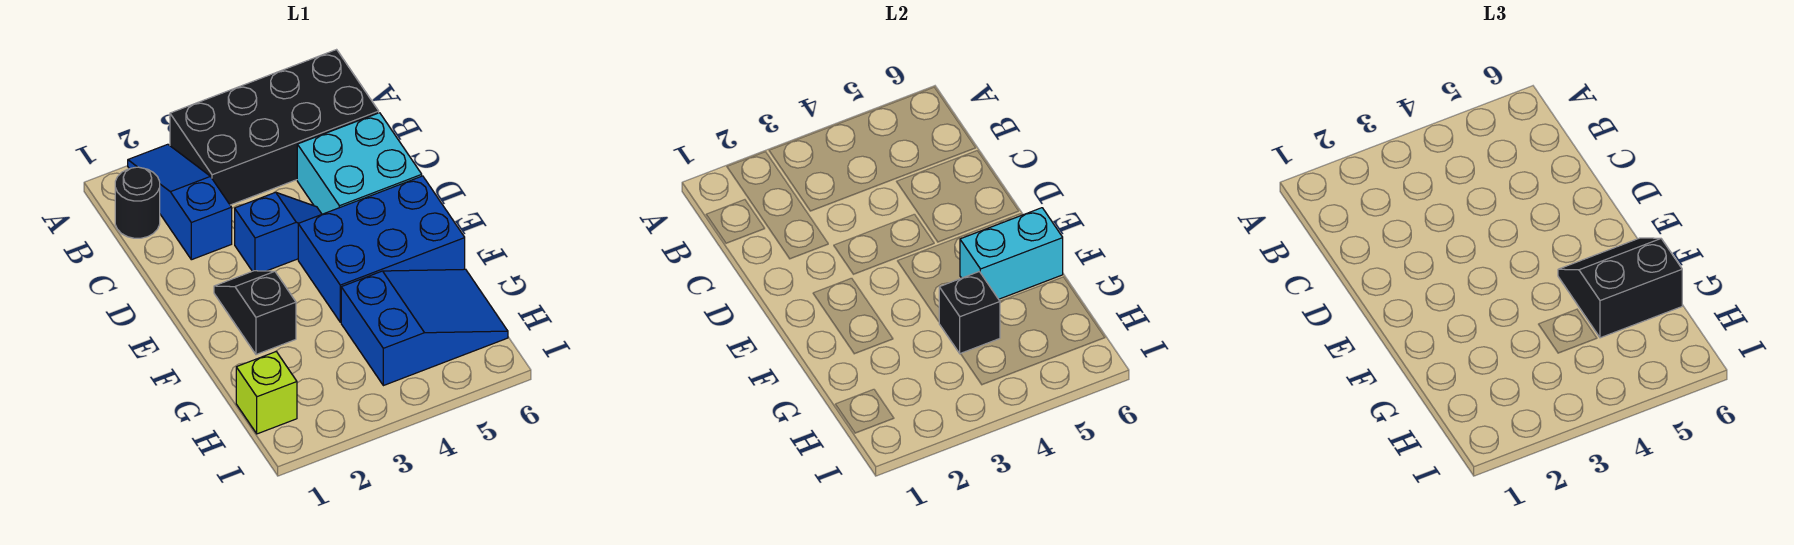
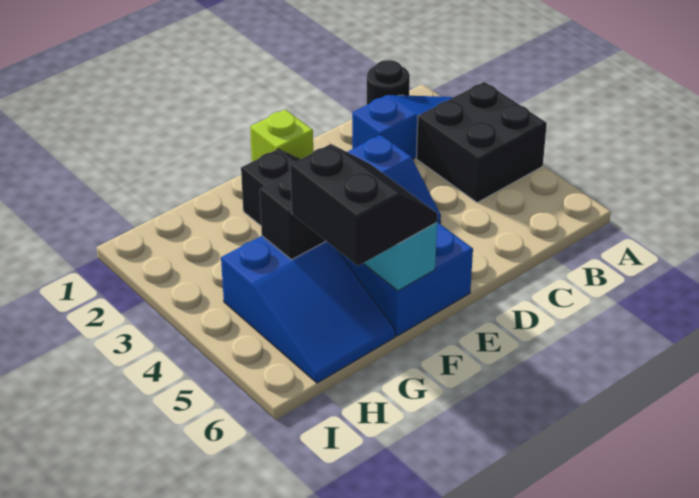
black brick A3:B6 level 1 -> black brick A3:B4 level 1
cyan brick C5:D6 level 1 -> none
lime brick H1 level 1 -> lime brick E1 level 1

